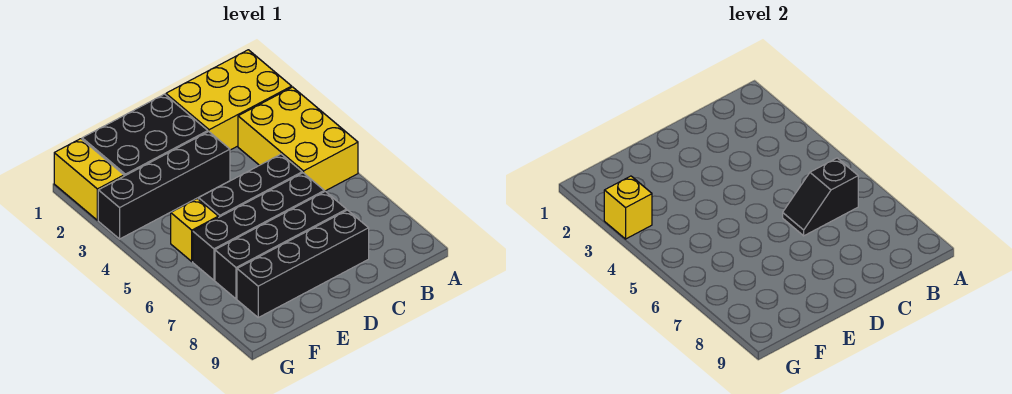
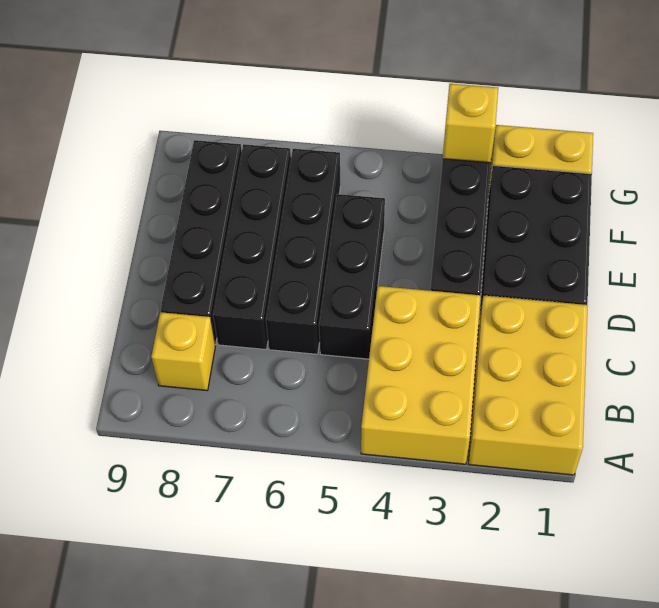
yellow brick A3:B5 level 1 -> yellow brick A3:C4 level 1
black slope B6:C6 level 2 top B -> none
yellow brick F5 level 1 -> yellow brick B8 level 1

